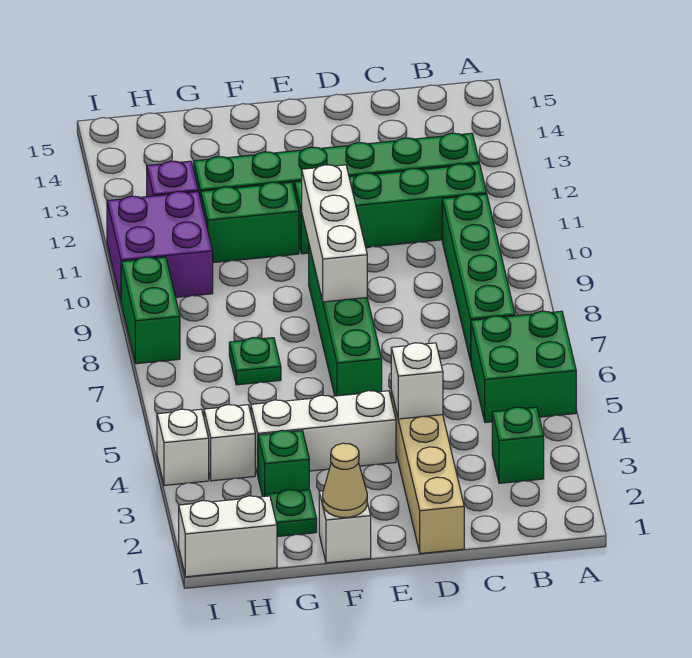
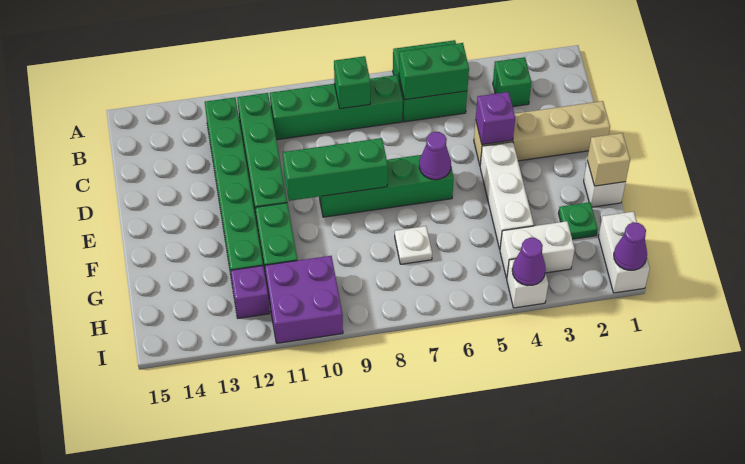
white brick D4 level 2 -> purple brick D4 level 2
none -> purple cone E6 level 2
white brick E8:E10 level 2 -> green brick E8:E10 level 2
tan cone F1 level 2 -> tan brick F1 level 2
green brick G3 level 1 -> green brick B8 level 2
green plate G7 level 1 -> white plate G7 level 1
white brick H4 level 1 -> white brick H3:H4 level 1
none -> purple cone I1 level 2
none -> purple cone I4 level 2
green brick I8:I9 level 1 -> green brick B5:B6 level 2

